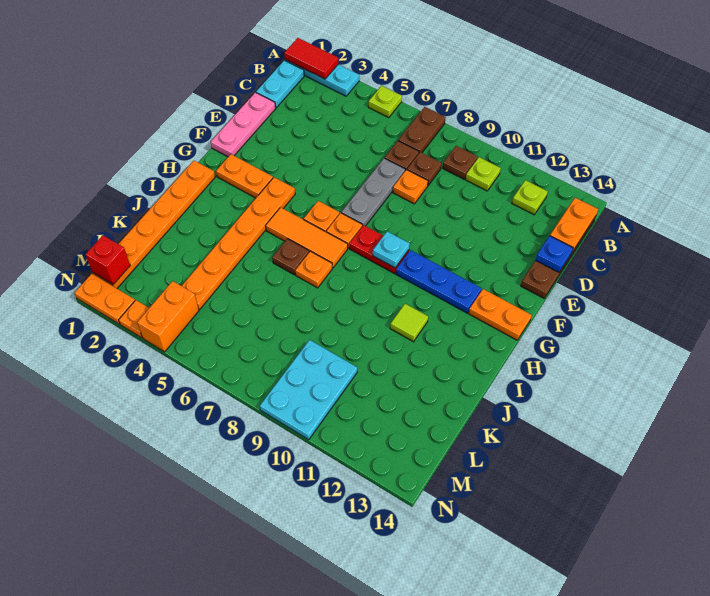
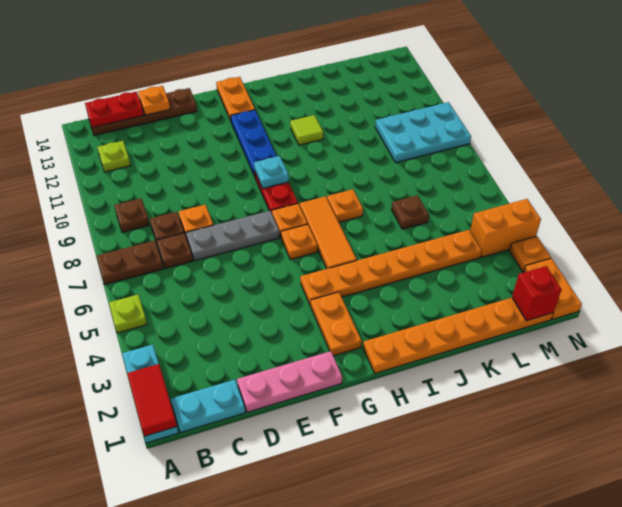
lime plate B10 level 1 -> none
orange plate B14:C14 level 2 -> red plate B14:C14 level 2
blue plate D14 level 2 -> orange plate D14 level 2
brown plate I6 level 1 -> brown plate K6 level 1

